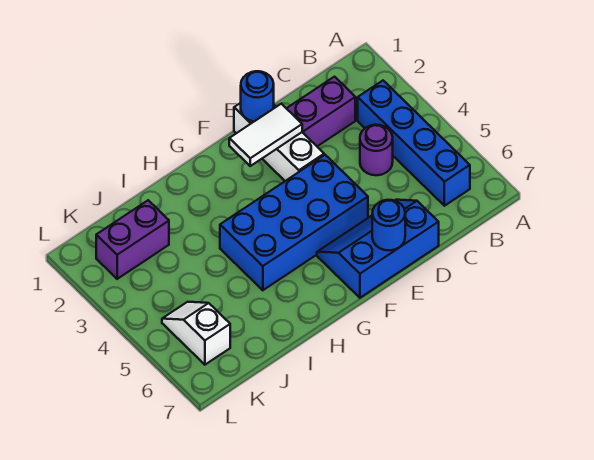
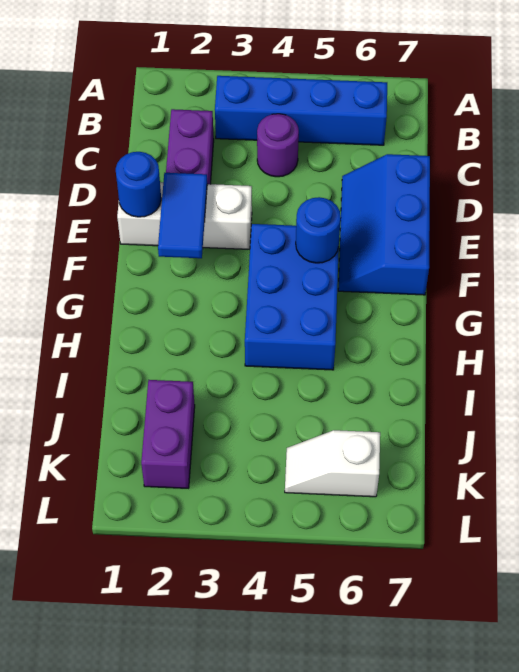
white tile E2:F2 level 2 -> blue tile E2:F2 level 2
blue brick E4:H5 level 1 -> blue brick F4:H5 level 1
blue round brick E7 level 2 -> blue round brick F5 level 2

